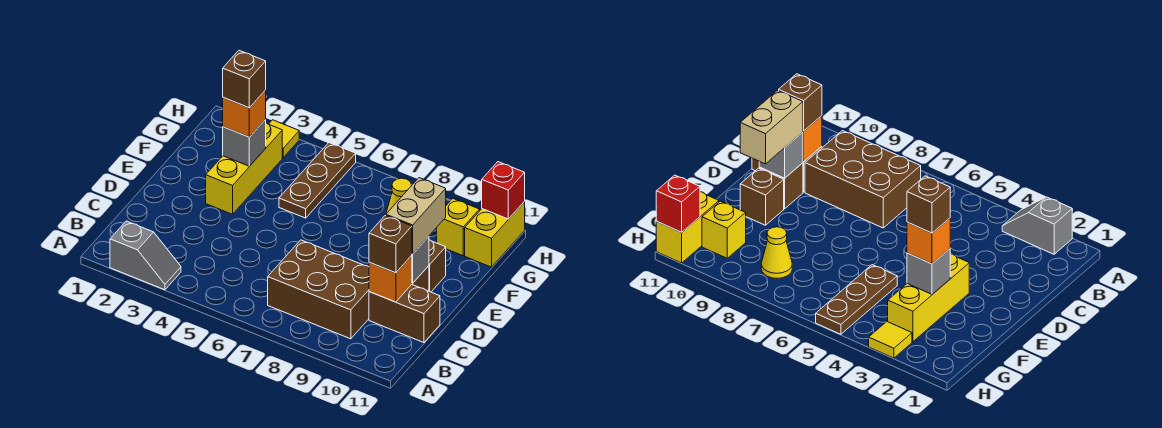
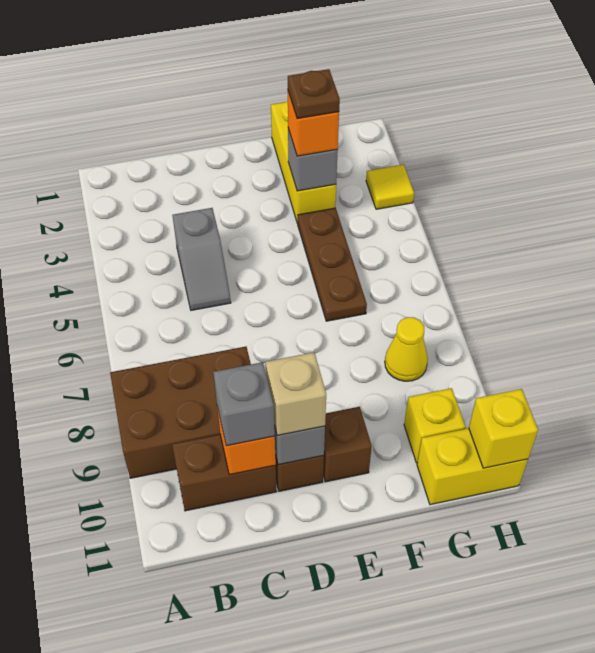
grey slope A2:A3 level 1 top 2 -> grey slope C4:C5 level 1 top 4
brown brick B7:C9 level 1 -> brown brick A8:C9 level 1
brown brick C10:C11 level 1 -> brown brick B10:C10 level 1
brown brick C10 level 3 -> grey brick C10 level 3
tan brick D10:E10 level 3 -> tan brick D10 level 3
yellow brick E3:G3 level 1 -> yellow brick F1:F3 level 1
brown brick F3 level 4 -> brown plate F3 level 4
brown plate F5:H5 level 1 -> brown plate F4:F6 level 1
red brick H11 level 2 -> yellow brick H11 level 2

